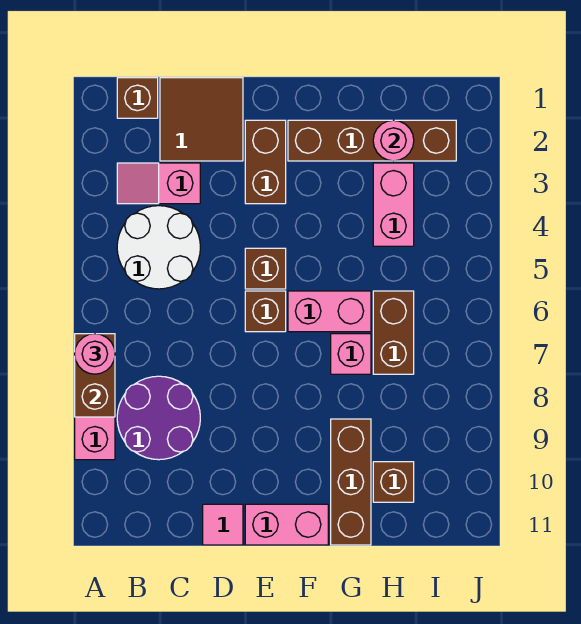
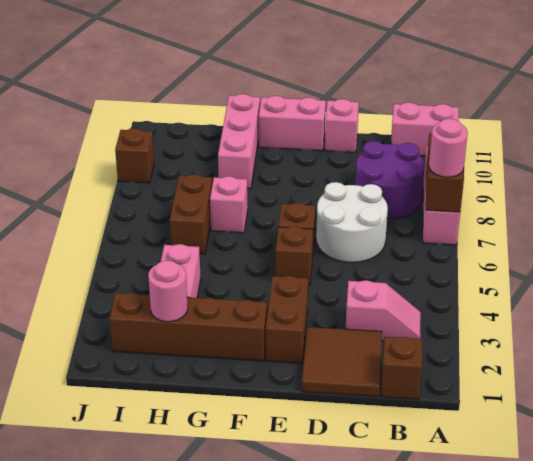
white round brick B4:C5 level 1 -> white round brick C6:D7 level 1
pink tile D11 level 1 -> pink brick D11 level 1
pink brick F6:G6 level 1 -> pink brick A11:B11 level 1
brown brick G9:G11 level 1 -> pink brick G9:G11 level 1
brown brick H10 level 1 -> brown brick J9 level 1

